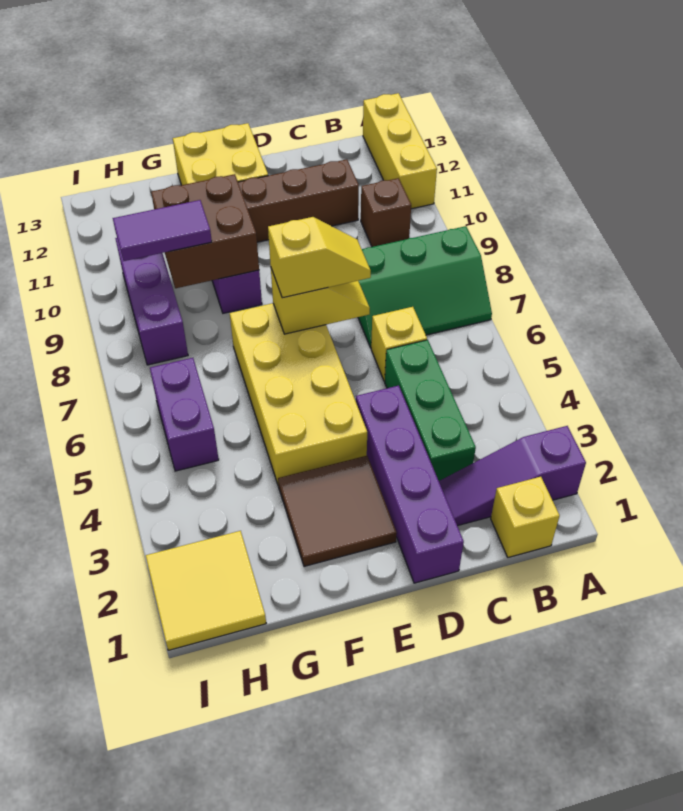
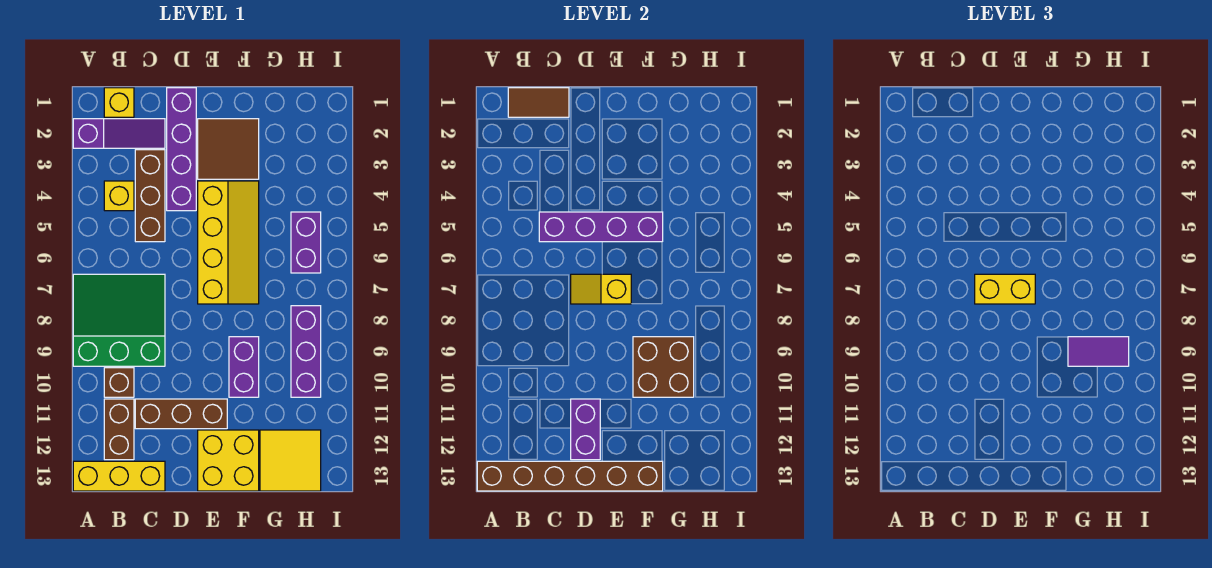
green slope A7:C8 level 1 top 8 -> green slope A7:C9 level 1 top 9
yellow brick A11:A13 level 1 -> yellow brick A13:C13 level 1
none -> brown brick A13:F13 level 2
none -> brown tile B1:C1 level 2
none -> brown brick B11:B12 level 1
green brick C3:C5 level 1 -> brown brick C3:C5 level 1
none -> purple brick C5:F5 level 2
yellow brick C6 level 1 -> yellow brick B4 level 1
yellow slope D7:E7 level 3 top E -> yellow brick D7:E7 level 3
none -> purple brick D11:D12 level 2
yellow brick E4:F7 level 1 -> yellow slope E4:F7 level 1 top E
yellow tile H1:I2 level 1 -> yellow tile G12:H13 level 1

